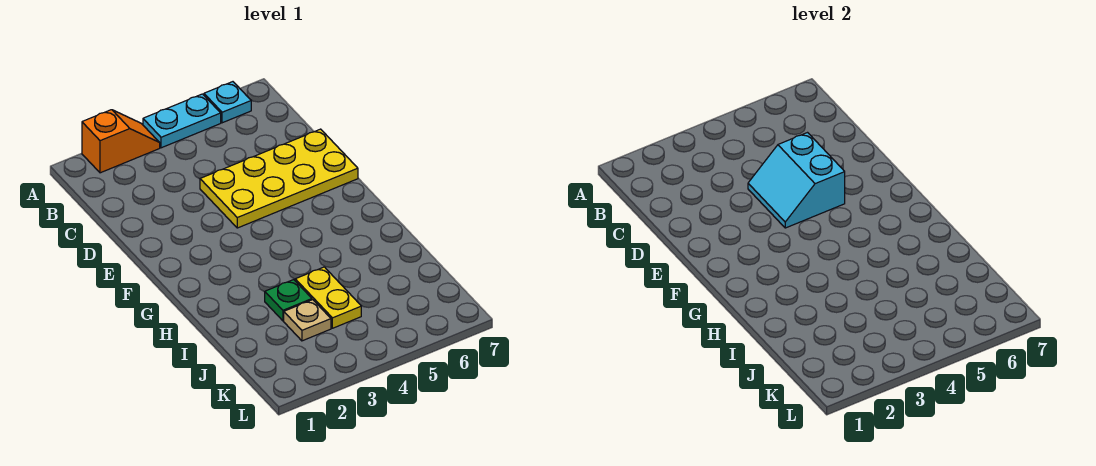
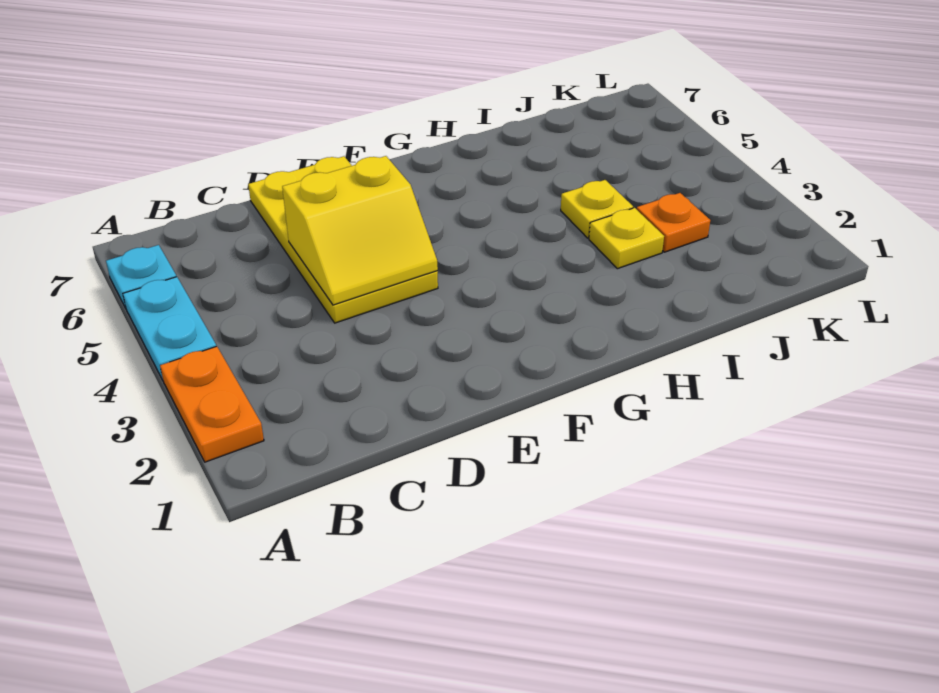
orange slope A2:A3 level 1 top 2 -> orange plate A2:A3 level 1
cyan slope D4:E5 level 2 top 5 -> yellow slope D4:E5 level 2 top 5
green plate I3 level 1 -> yellow plate I3 level 1
yellow plate I4:J4 level 1 -> yellow plate I4 level 1
tan plate J3 level 1 -> orange plate J3 level 1

